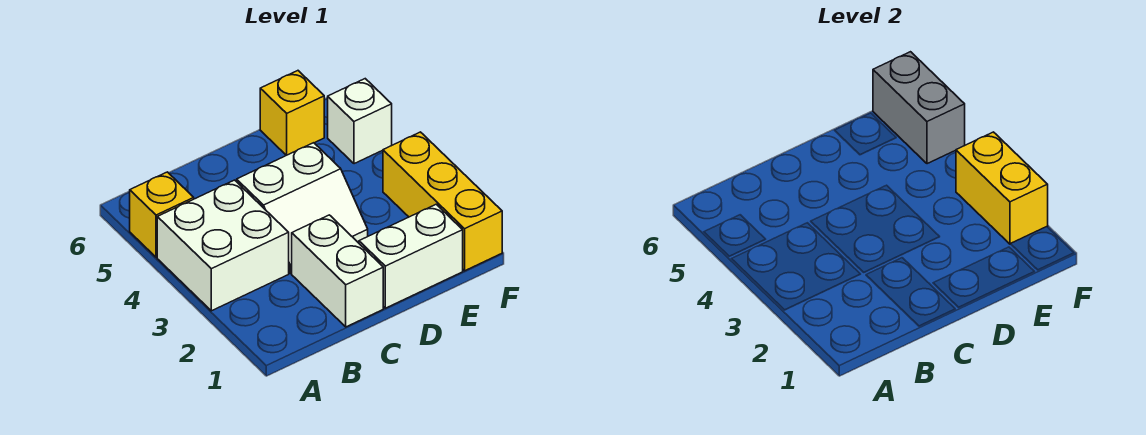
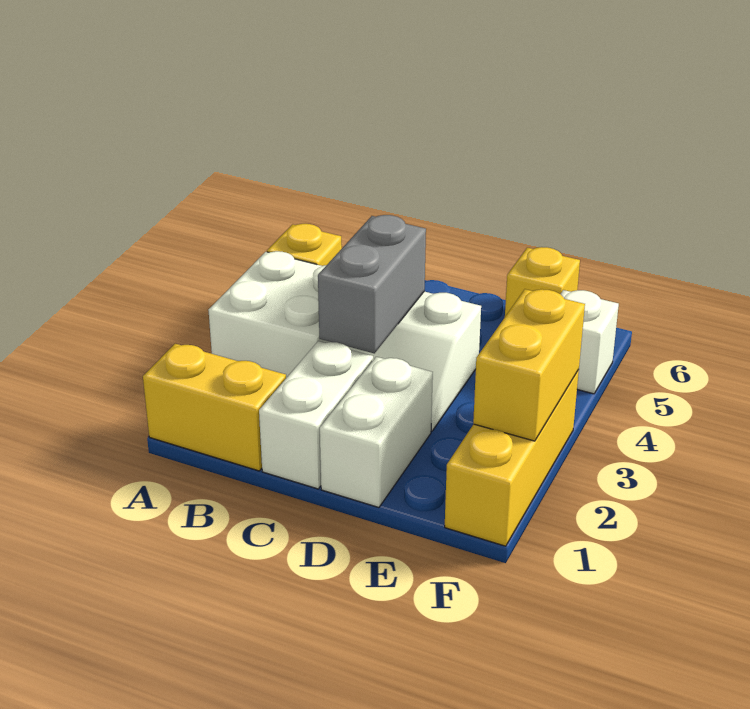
none -> yellow brick A1:B1 level 1
white brick D1:E1 level 1 -> white brick D1:D2 level 1
grey brick F5:F6 level 2 -> grey brick C3:C4 level 2

